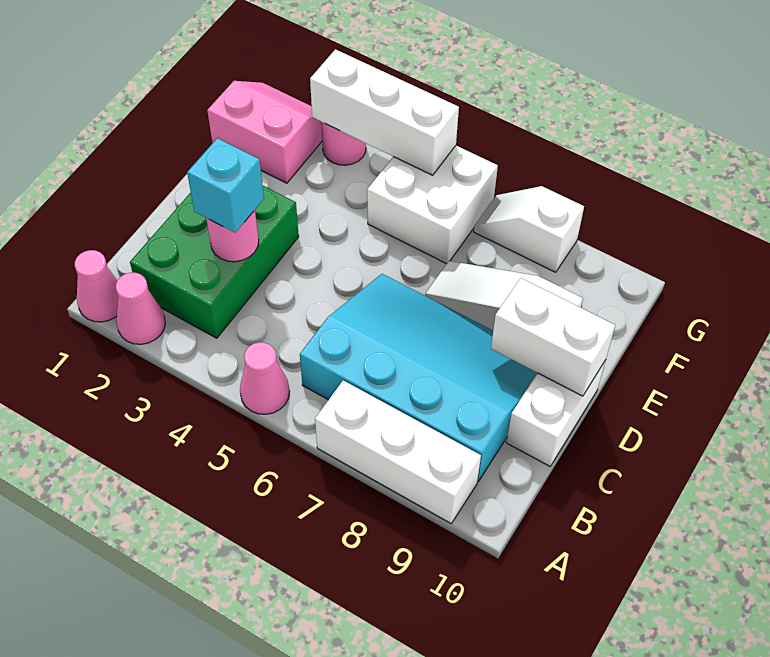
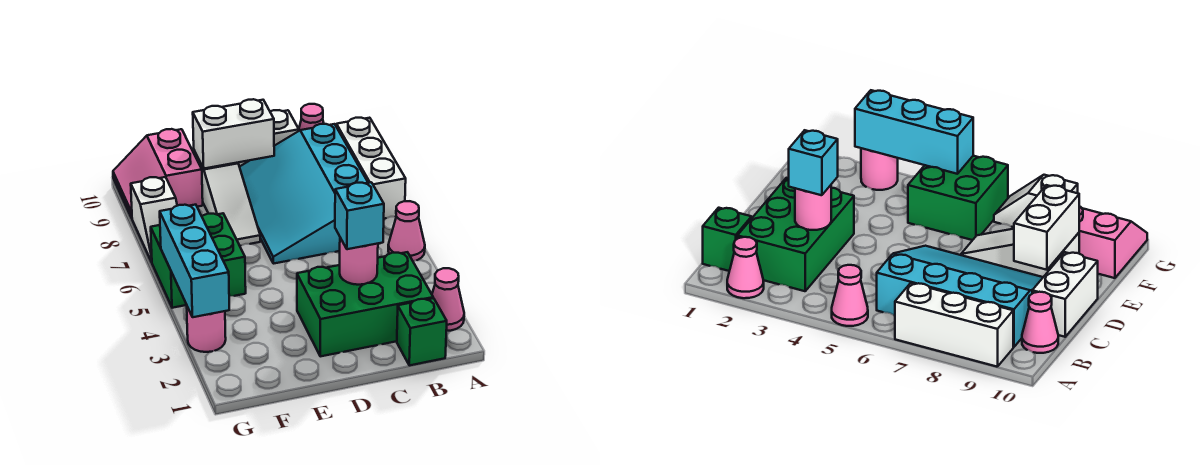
pink cone A1 level 1 -> pink cone B10 level 1
none -> green brick B1 level 1
white brick D9:D10 level 2 -> white brick D9:E9 level 2
pink slope F1:G2 level 1 top F -> pink slope F9:G10 level 1 top F
white brick F5:G6 level 1 -> green brick F5:G6 level 1
white brick G3:G5 level 2 -> cyan brick G3:G5 level 2

